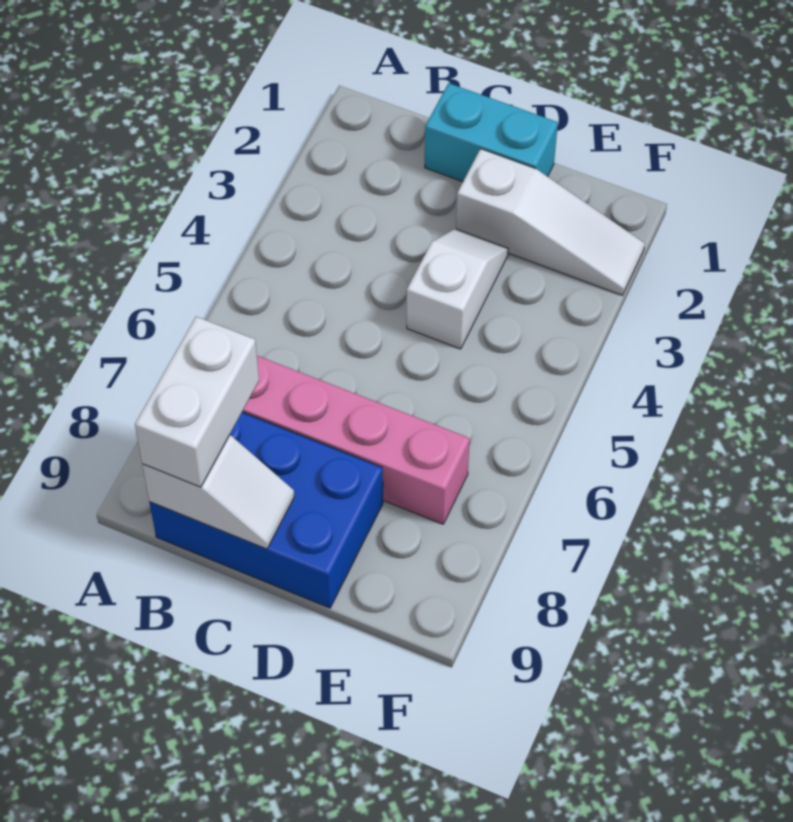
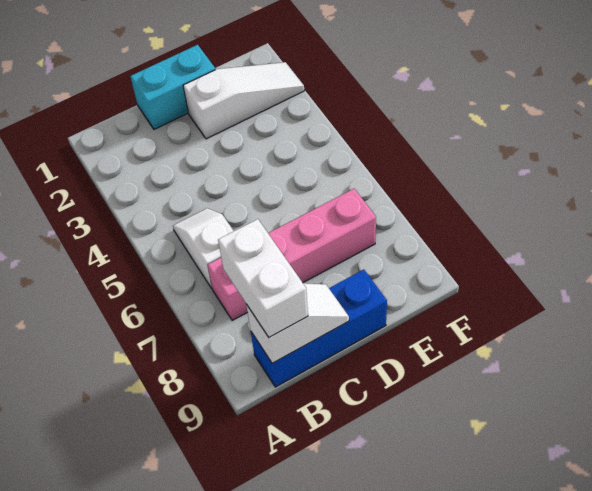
blue brick B8:D9 level 1 -> blue brick B9:D9 level 1
white slope D3:D4 level 1 top 4 -> white slope B5:B6 level 1 top 6

